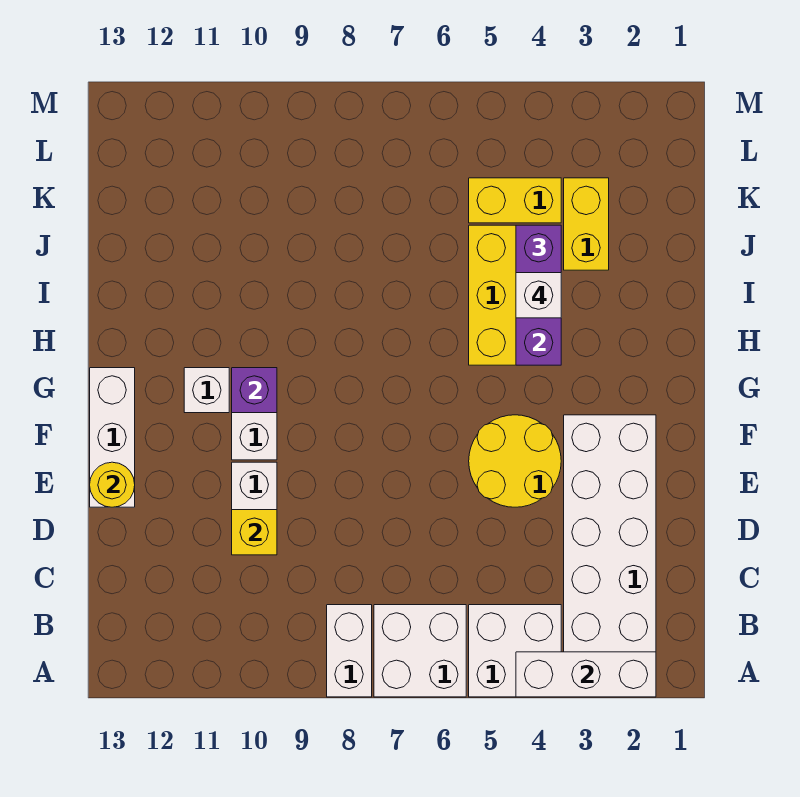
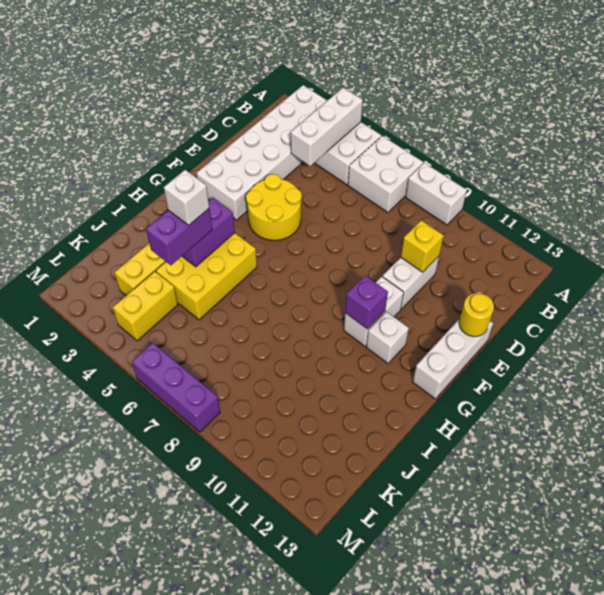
white brick A2:A4 level 2 -> white brick A4:C4 level 2
white brick A8:B8 level 1 -> white brick A8:A9 level 1
yellow brick K4:K5 level 1 -> yellow brick K4:L4 level 1
none -> purple brick M6:M8 level 1

